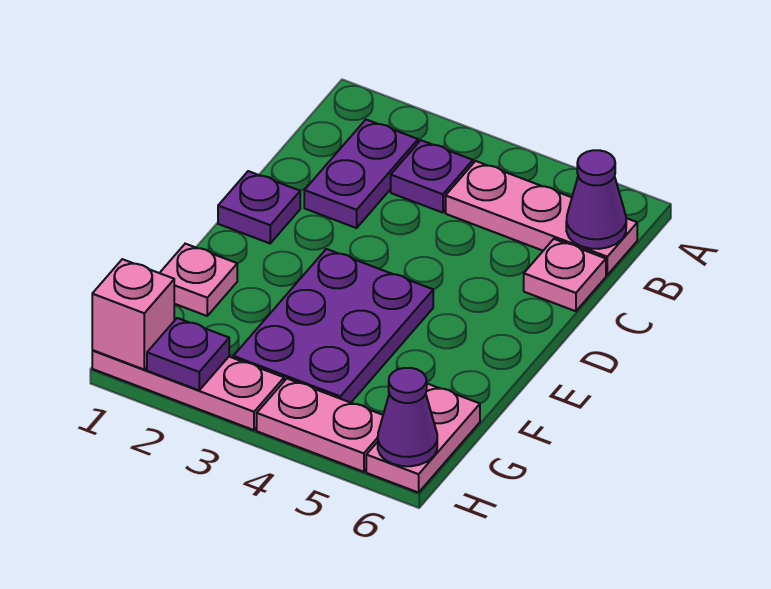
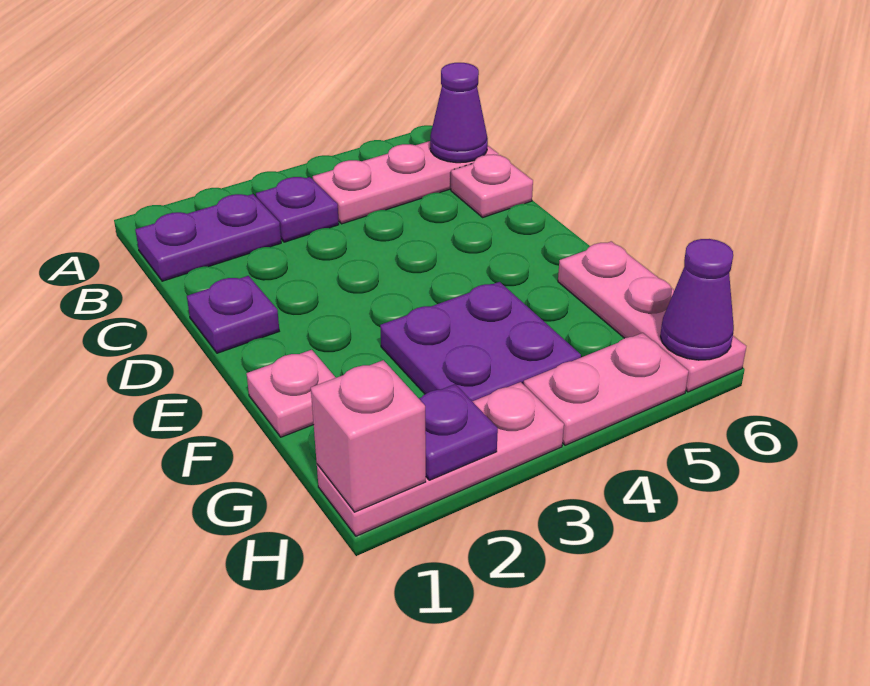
purple plate B2:C2 level 1 -> purple plate B1:B2 level 1
purple plate E3:G4 level 1 -> purple plate F3:G4 level 1
pink plate G6:H6 level 1 -> pink plate F6:H6 level 1

